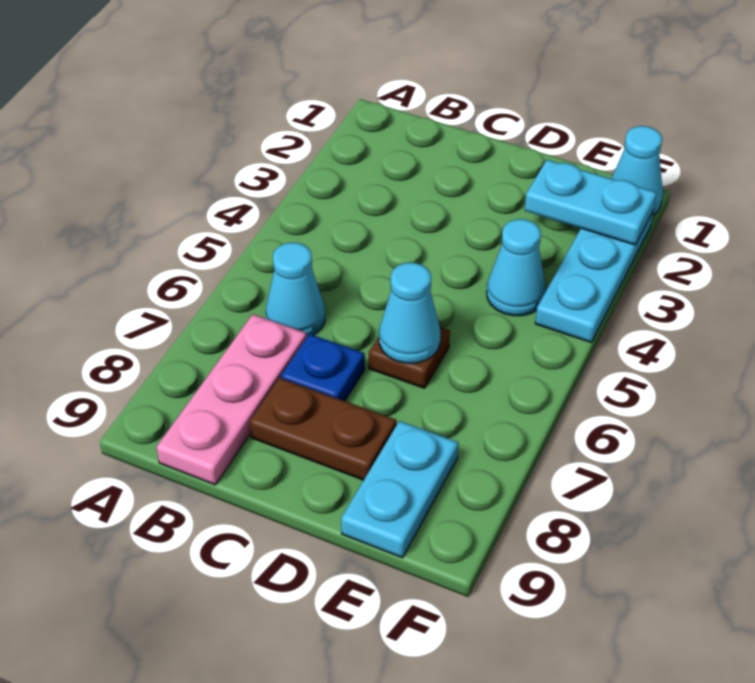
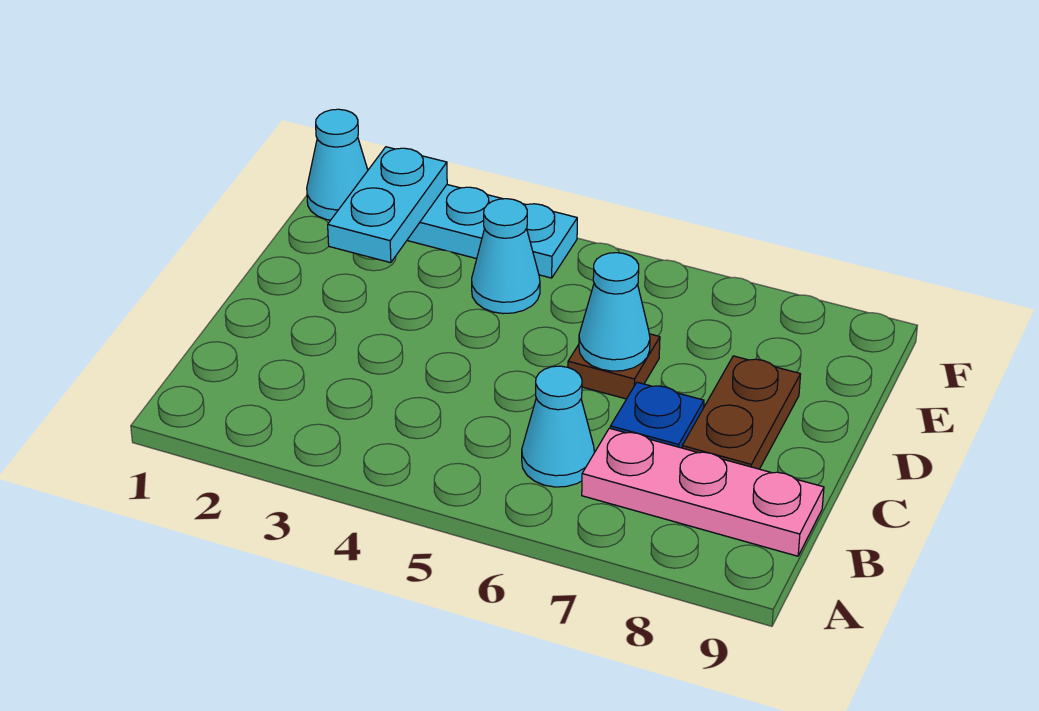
cyan plate E8:E9 level 1 -> none

